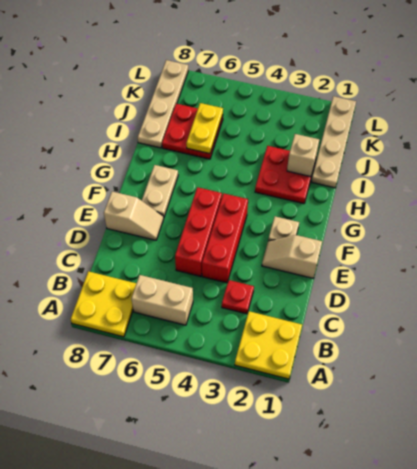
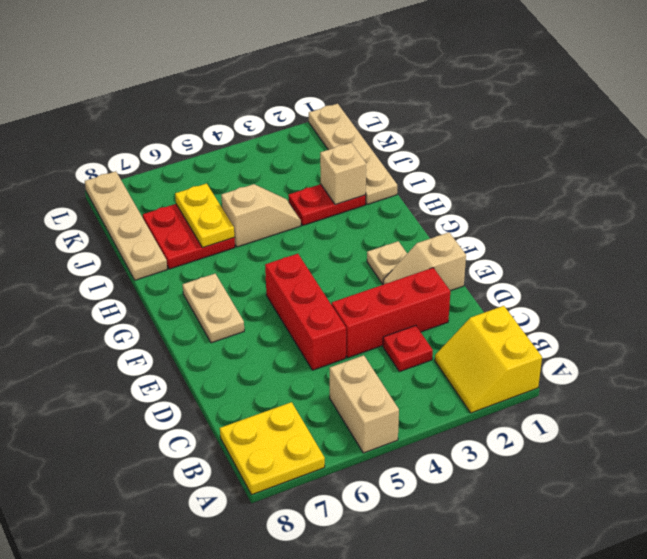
yellow plate A1:B2 level 1 -> yellow slope A1:B2 level 1 top 1
tan brick B5:B6 level 1 -> tan brick A5:B5 level 1
red brick D4:F4 level 1 -> red brick D2:D4 level 1
tan slope E7:E8 level 1 top 8 -> tan slope I4:I5 level 1 top 5
red plate H2:I3 level 1 -> red plate I2:I3 level 1

